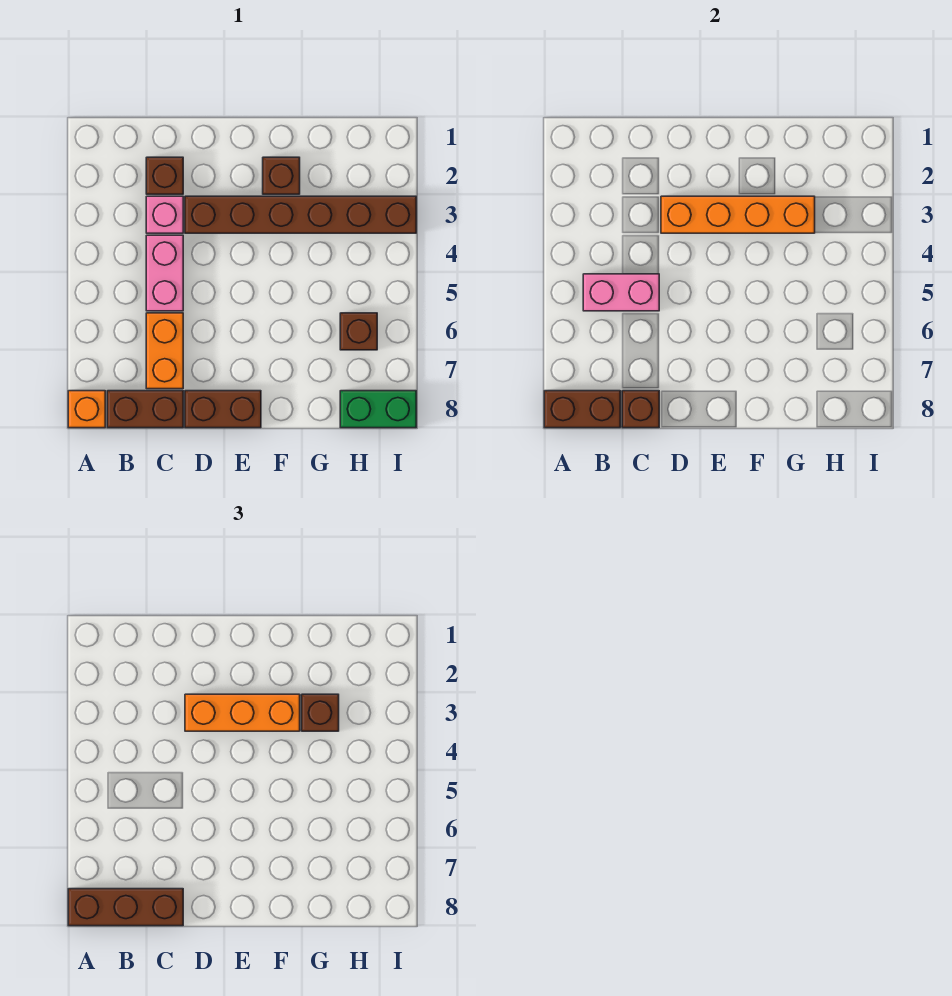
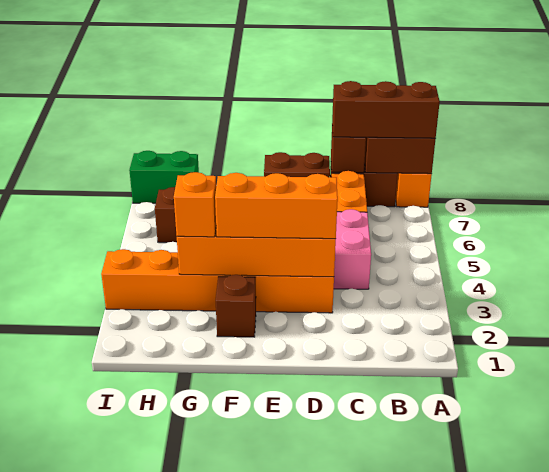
pink brick B5:C5 level 2 -> none
brown brick C2 level 1 -> none
pink brick C3 level 1 -> none
brown brick D3:I3 level 1 -> orange brick D3:I3 level 1
brown brick G3 level 3 -> orange brick G3 level 3

